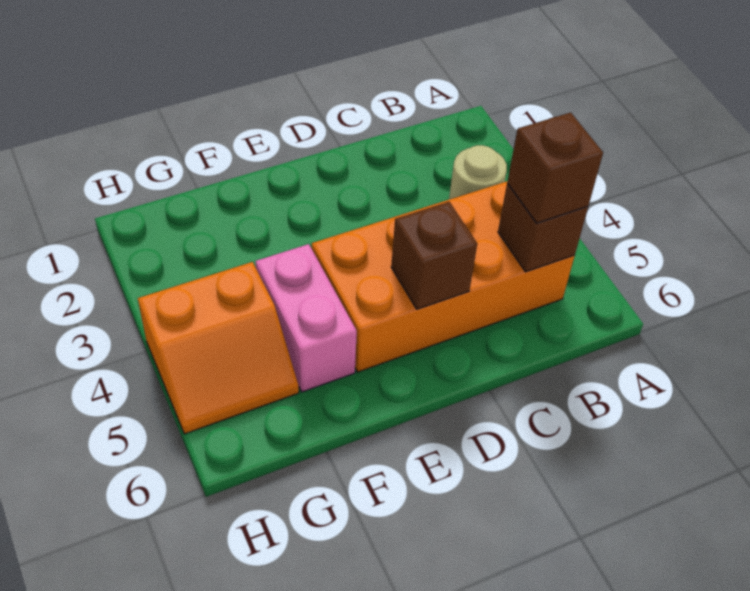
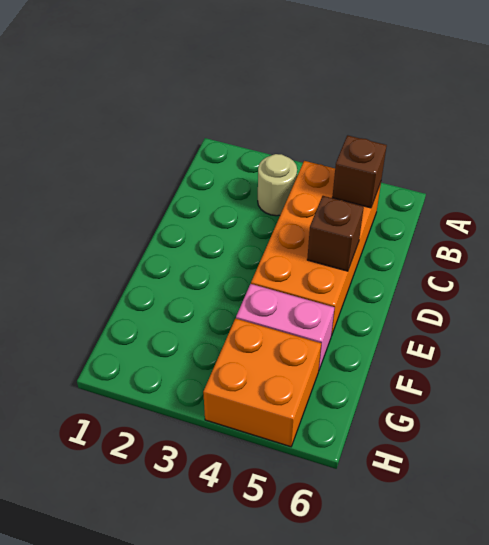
brown brick B5 level 3 -> none
orange slope G4:H5 level 1 top 4 -> orange brick G4:H5 level 1

